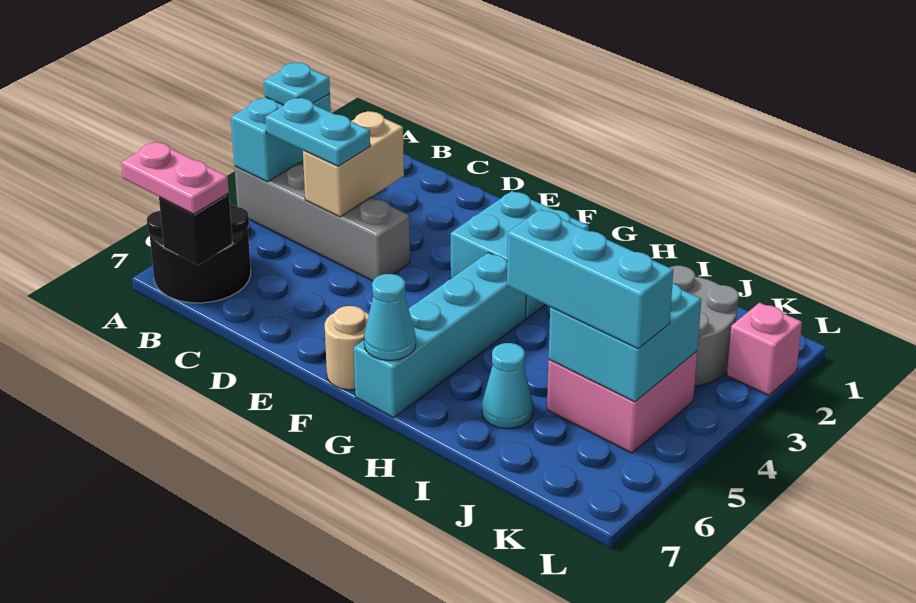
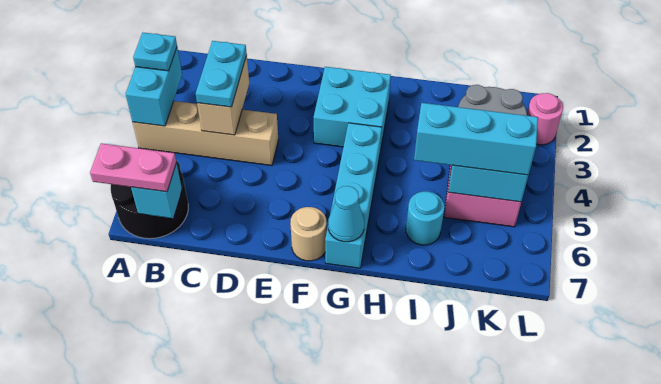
grey brick A4:D4 level 1 -> tan brick A4:D4 level 1
cyan plate B4:C4 level 3 -> cyan plate C3:C4 level 3
black brick B7 level 2 -> cyan brick B7 level 2
cyan cone I6 level 1 -> cyan round brick I6 level 1
pink brick L2 level 1 -> pink round brick L2 level 1

